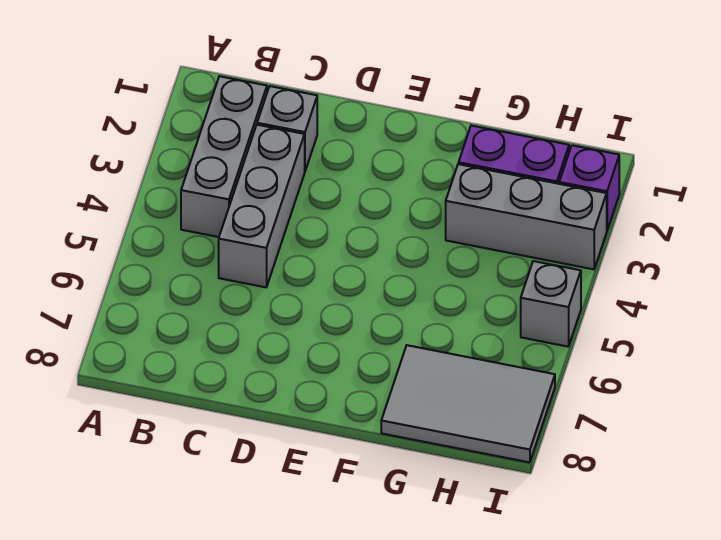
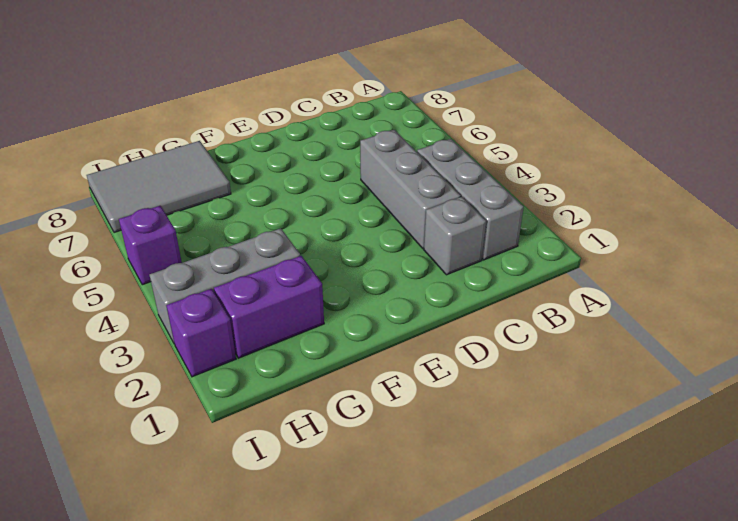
grey brick I5 level 1 -> purple brick I5 level 1

